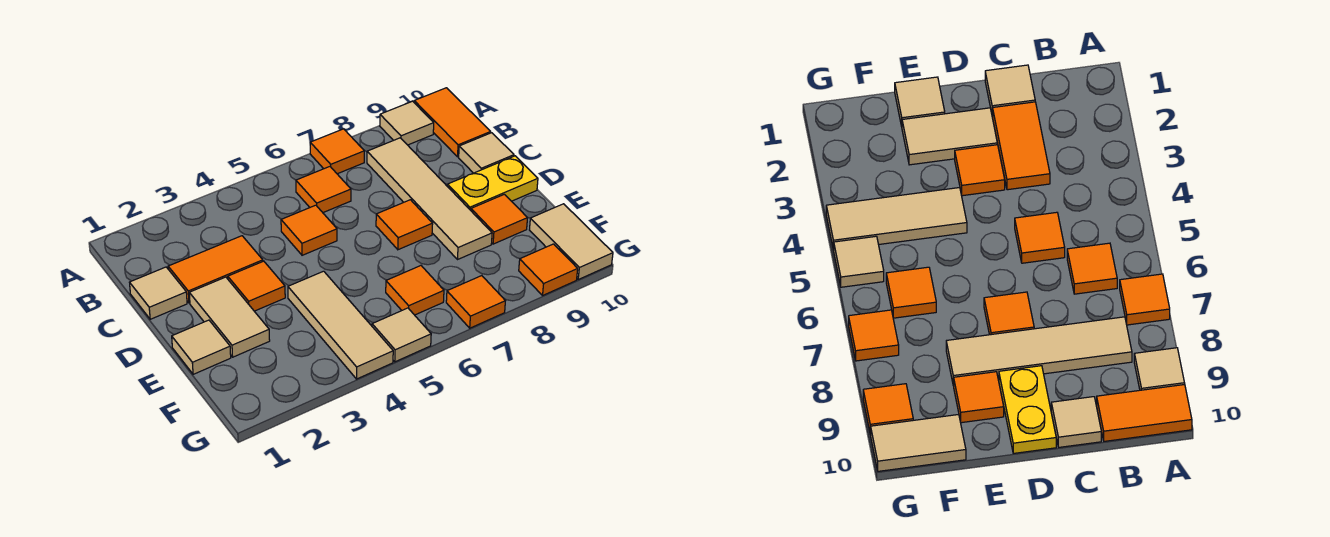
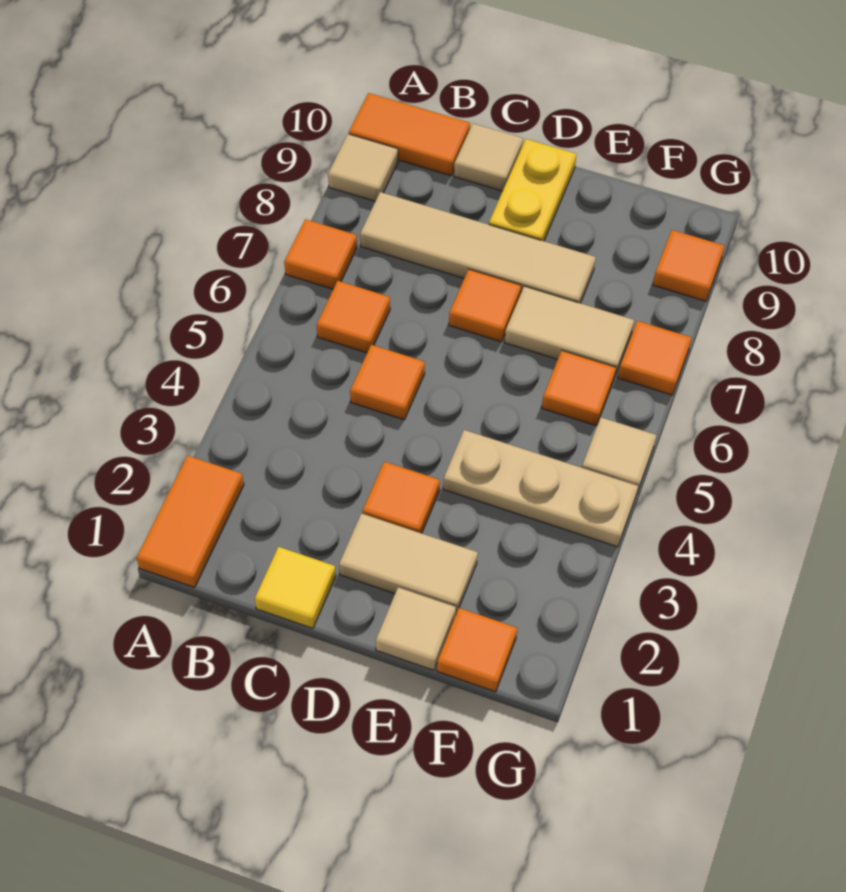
tan tile C1 level 1 -> yellow tile C1 level 1
orange tile C2:C3 level 1 -> orange tile A1:A2 level 1
tan tile E4:G4 level 1 -> tan plate E4:G4 level 1
orange tile E9 level 1 -> orange tile F1 level 1
tan tile F10:G10 level 1 -> tan tile E7:F7 level 1

